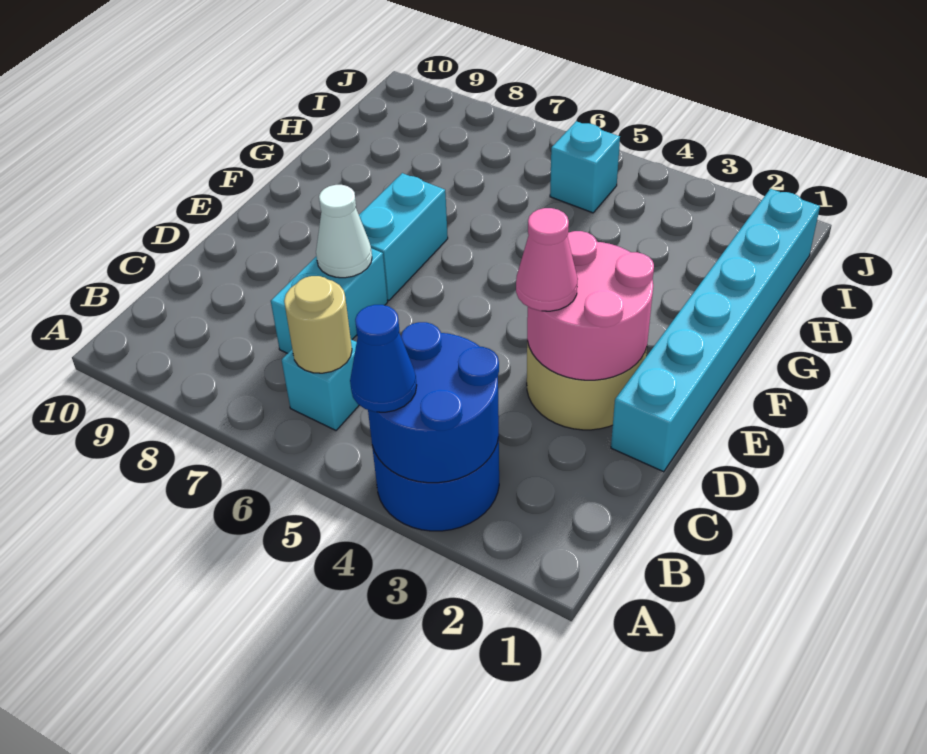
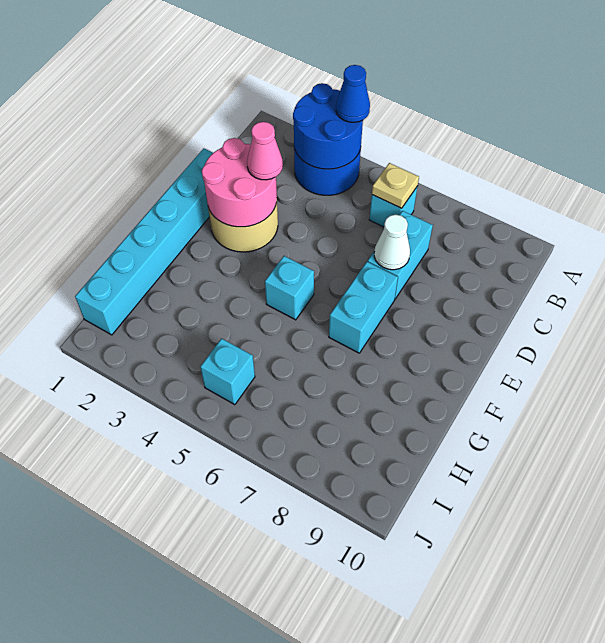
tan round brick B6 level 2 -> tan plate B6 level 2
none -> cyan brick F5 level 1

